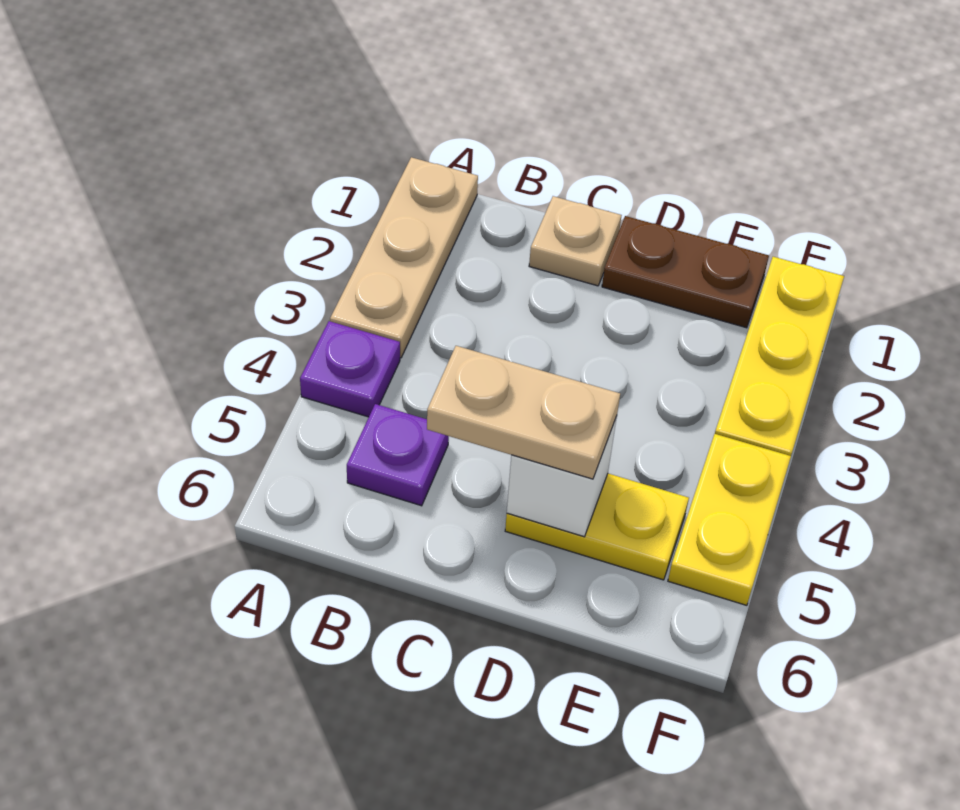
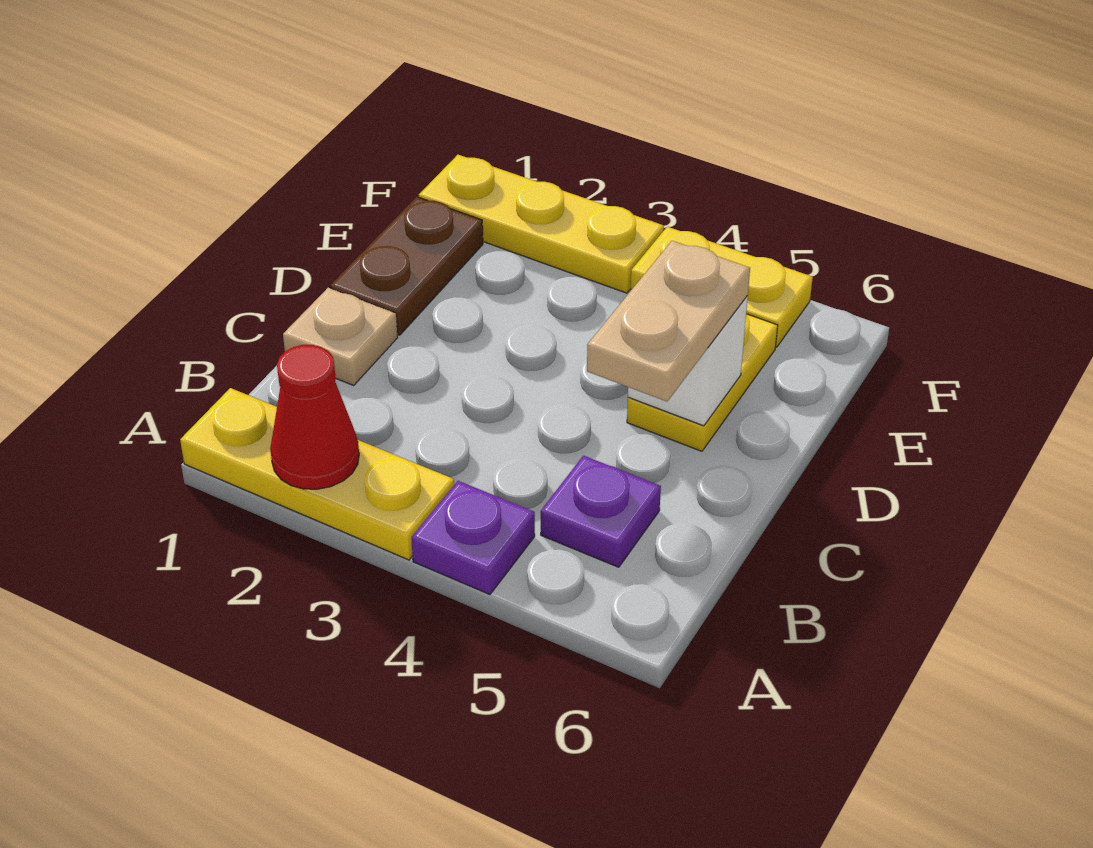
tan plate A1:A3 level 1 -> yellow plate A1:A3 level 1
none -> red cone A2 level 2

